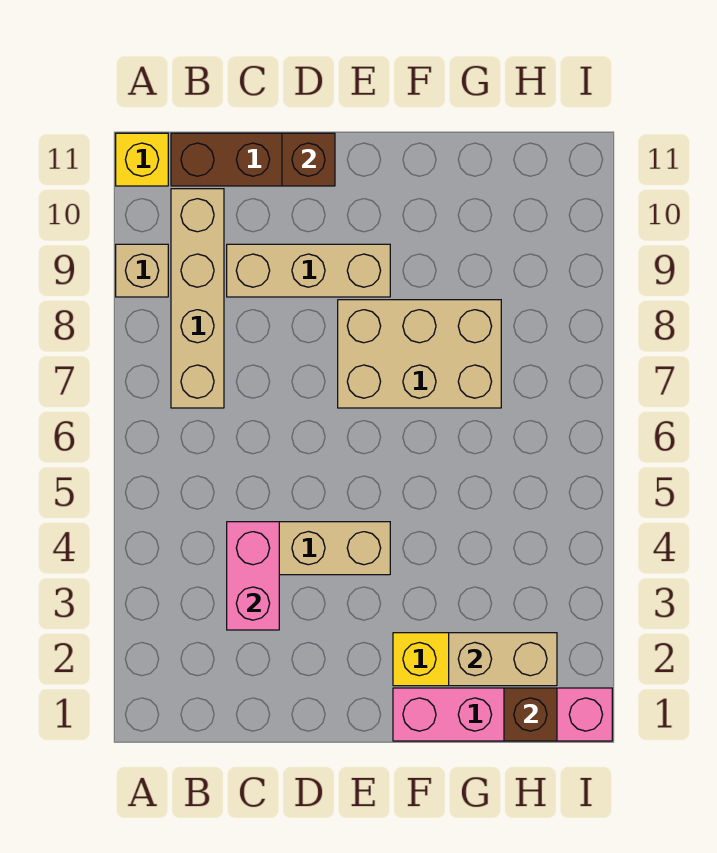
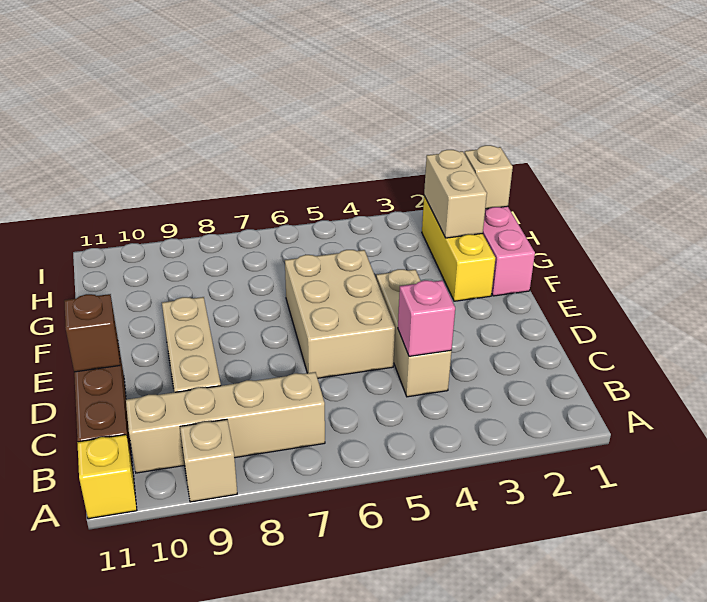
pink brick C3:C4 level 2 -> pink brick C4 level 2
tan brick E7:G8 level 1 -> tan brick D5:F6 level 1
brown brick H1 level 2 -> tan brick H1 level 2

